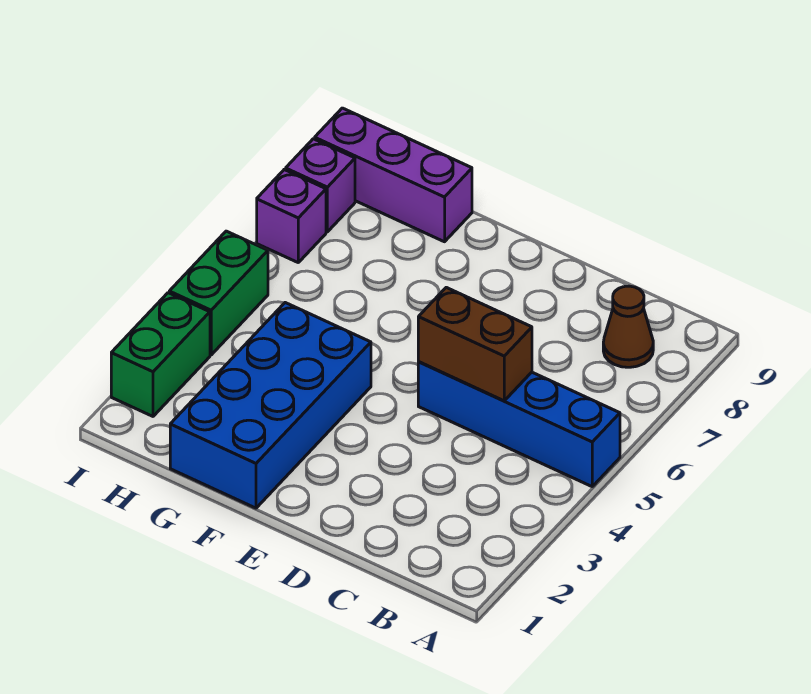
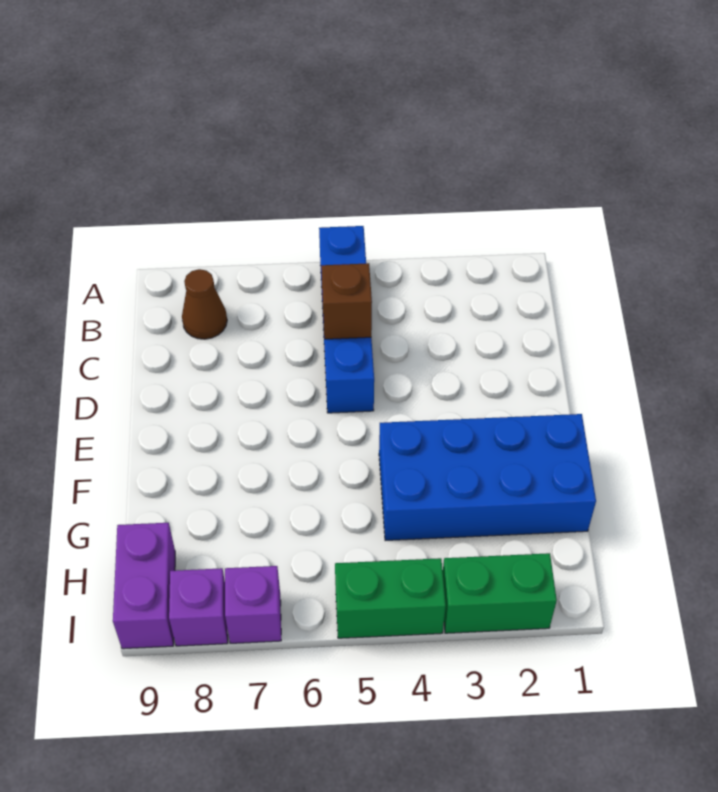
brown brick C5:D5 level 2 -> brown brick C5 level 2
purple brick G9:I9 level 1 -> purple brick H9:I9 level 1

